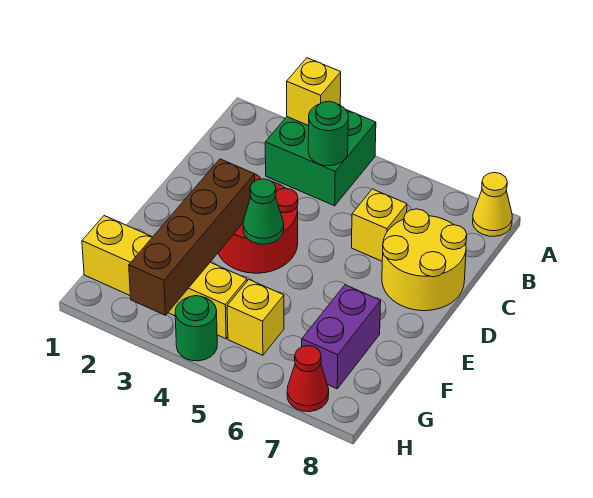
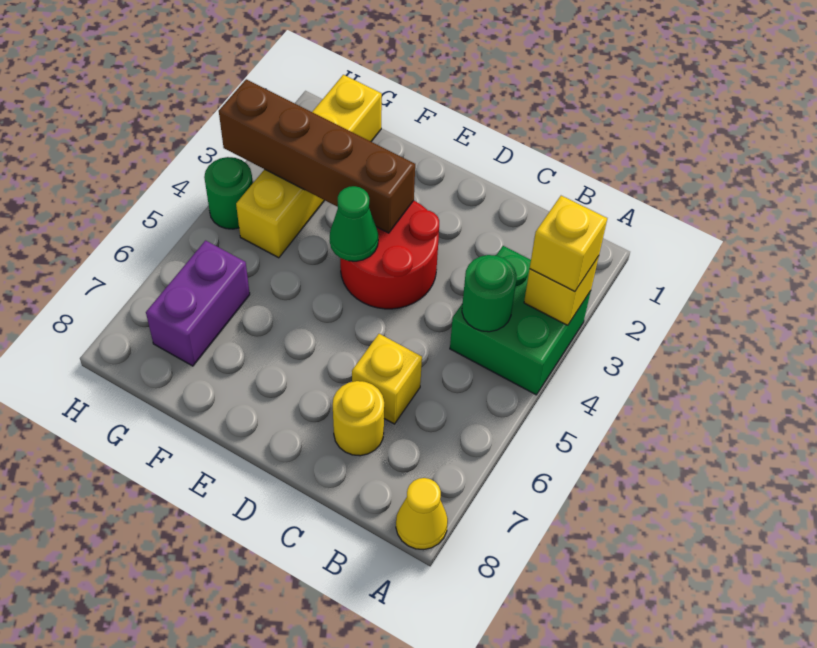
yellow round brick C7:D8 level 1 -> yellow round brick C7 level 1
purple brick F7:G7 level 1 -> purple brick G6:G7 level 1
yellow brick G5 level 1 -> yellow brick A3 level 3
red cone H7 level 1 -> none

